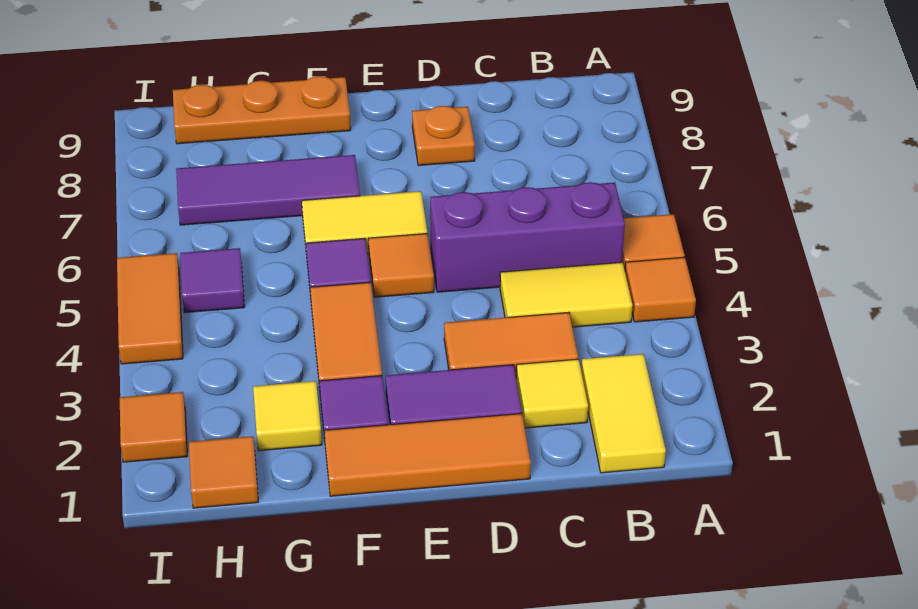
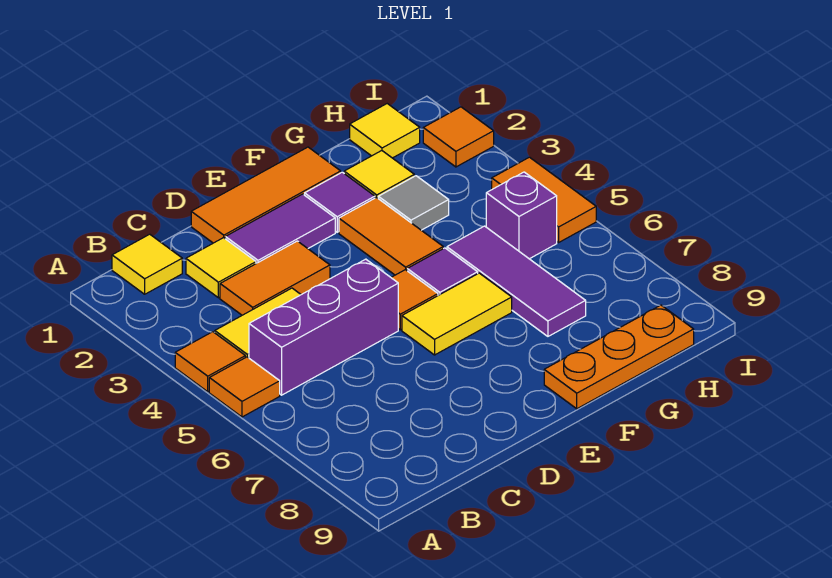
yellow tile B1:B2 level 1 -> yellow tile B1 level 1
orange plate D8 level 1 -> none
purple tile F7:H7 level 1 -> purple tile G5:G7 level 1
none -> grey tile G3 level 1
orange tile H1 level 1 -> yellow tile H1 level 1
purple tile H5 level 1 -> purple brick H5 level 1

